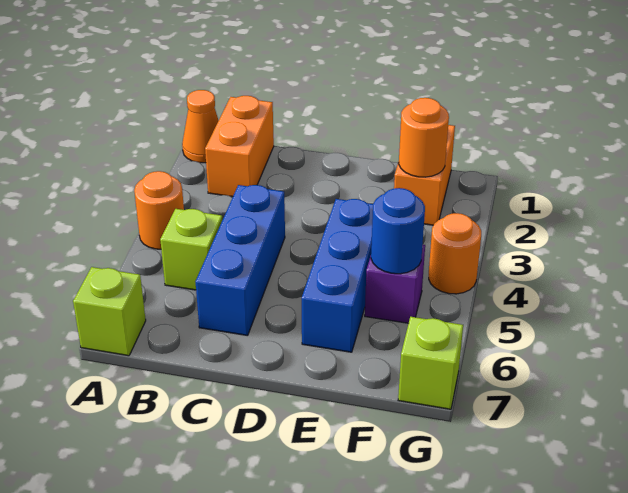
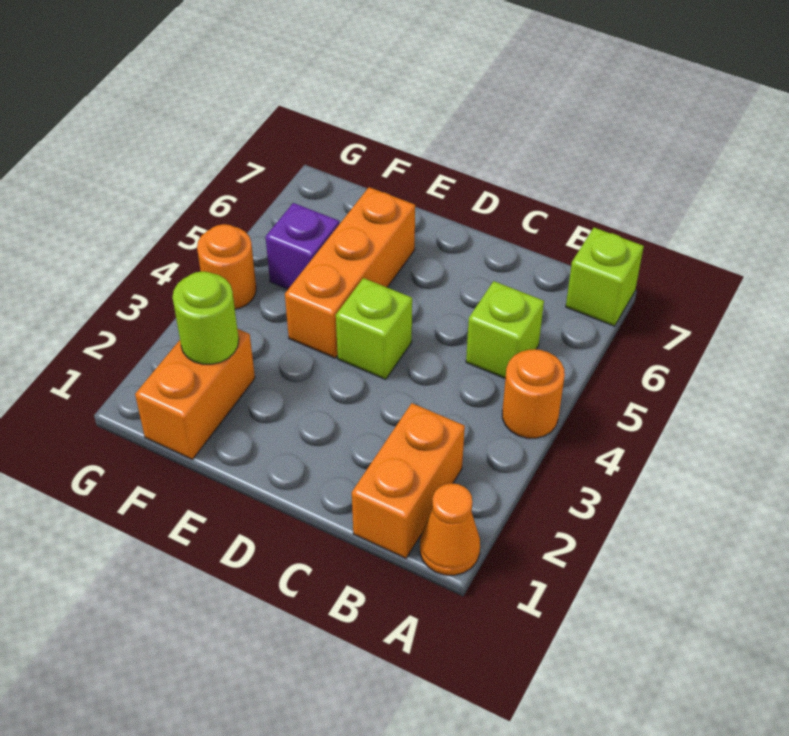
blue brick C4:C6 level 1 -> none
blue brick E4:E6 level 1 -> orange brick E4:E6 level 1
orange round brick F2 level 2 -> lime round brick F2 level 2
blue round brick F5 level 2 -> none
lime brick G7 level 1 -> lime brick D4 level 1

